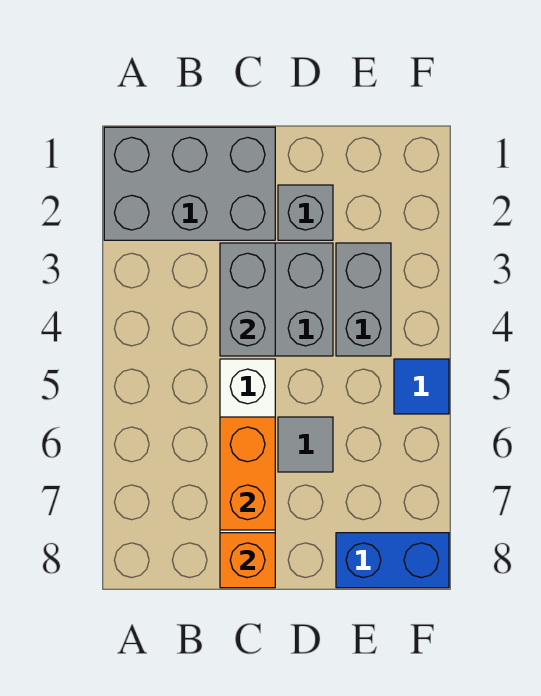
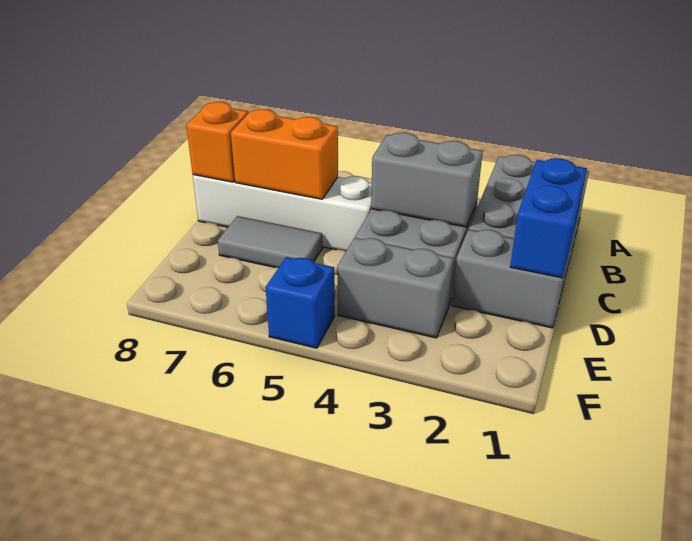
grey brick D2 level 1 -> grey brick D1:D2 level 1
grey tile D6 level 1 -> grey tile D6:D7 level 1
blue brick E8:F8 level 1 -> blue brick C1:D1 level 2
blue tile F5 level 1 -> blue brick F5 level 1

